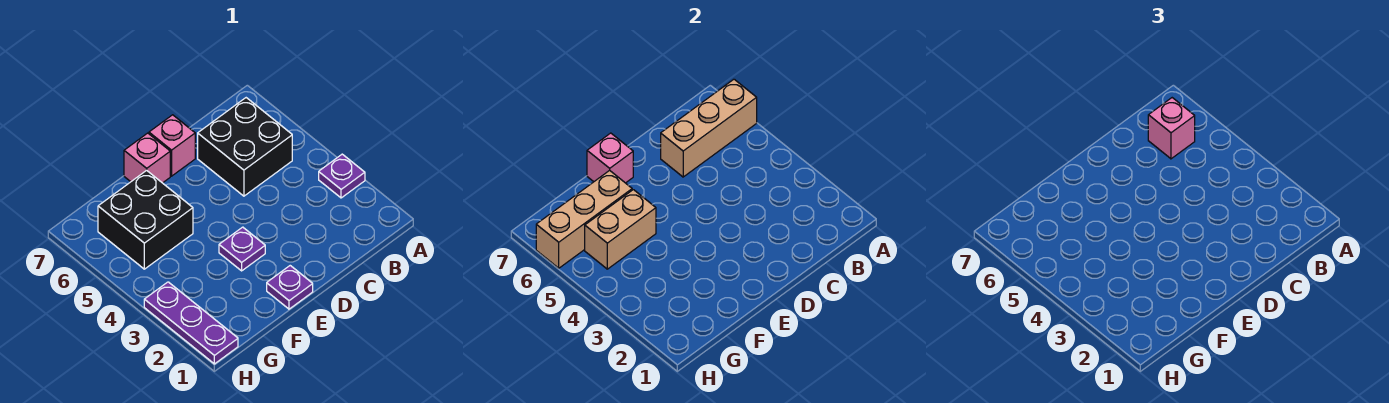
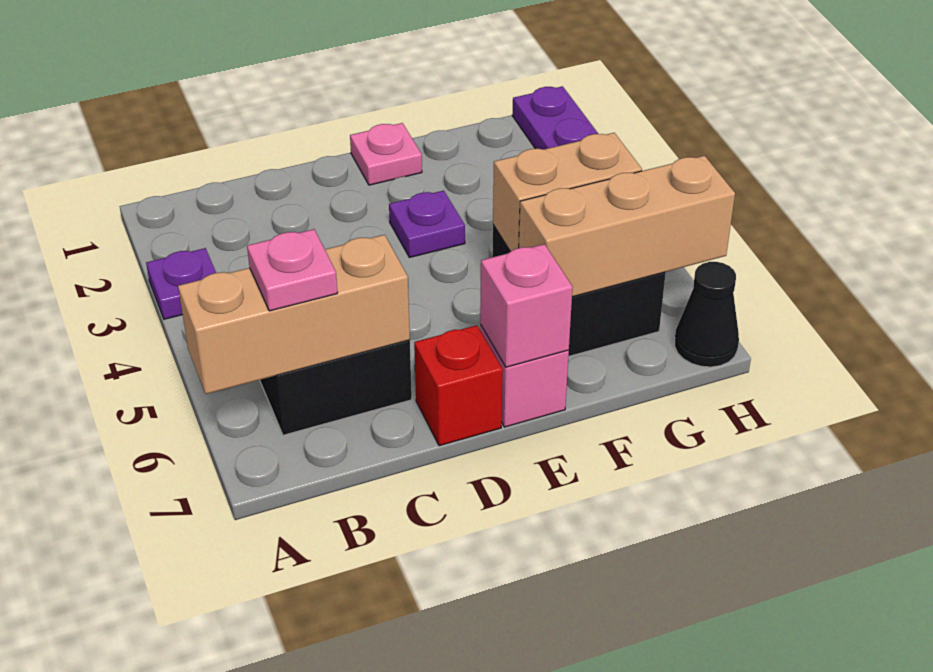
pink brick B6 level 3 -> pink plate B6 level 3
pink brick D7 level 1 -> red brick D7 level 1
purple plate E1 level 1 -> pink plate E1 level 1
none -> black cone H7 level 1

